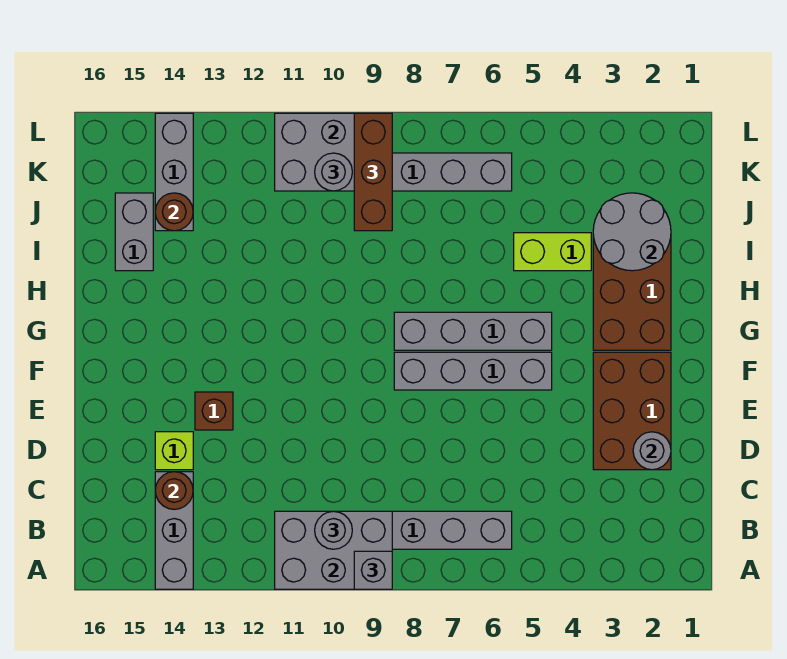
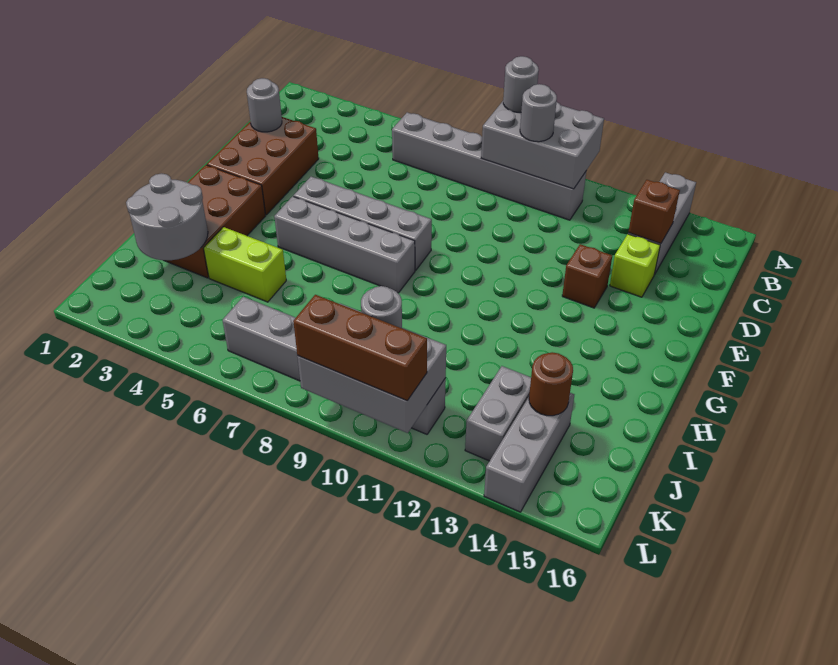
grey brick A9 level 3 -> grey round brick A9 level 3
brown round brick C14 level 2 -> brown brick C14 level 2
grey brick I15:J15 level 1 -> grey brick J13:K13 level 1
brown brick J9:L9 level 3 -> brown brick L9:L11 level 3

